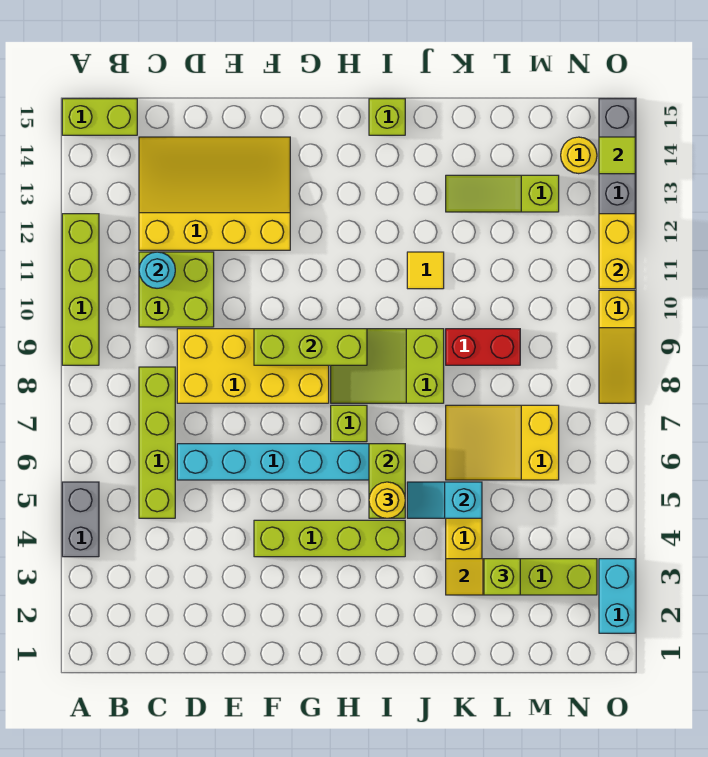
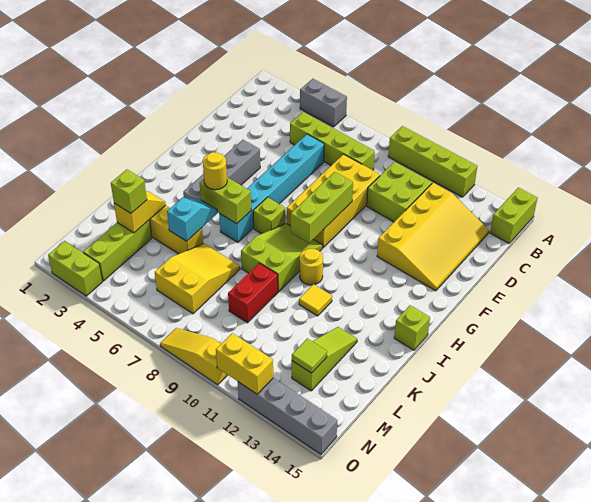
cyan round brick C11 level 2 -> none
lime brick F4:I4 level 1 -> grey brick F4:I4 level 1
yellow round brick N14 level 1 -> yellow round brick I10 level 1
cyan brick O2:O3 level 1 -> lime brick O2:O3 level 1
lime tile O14 level 2 -> lime tile M13 level 2

